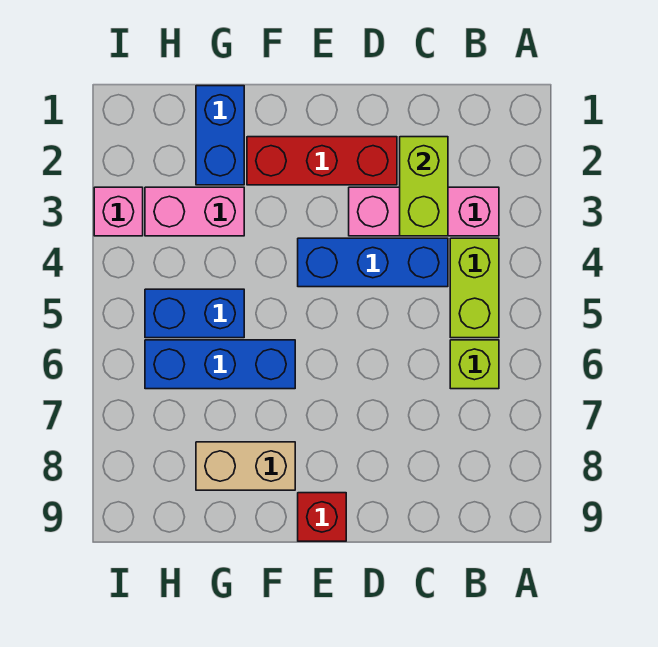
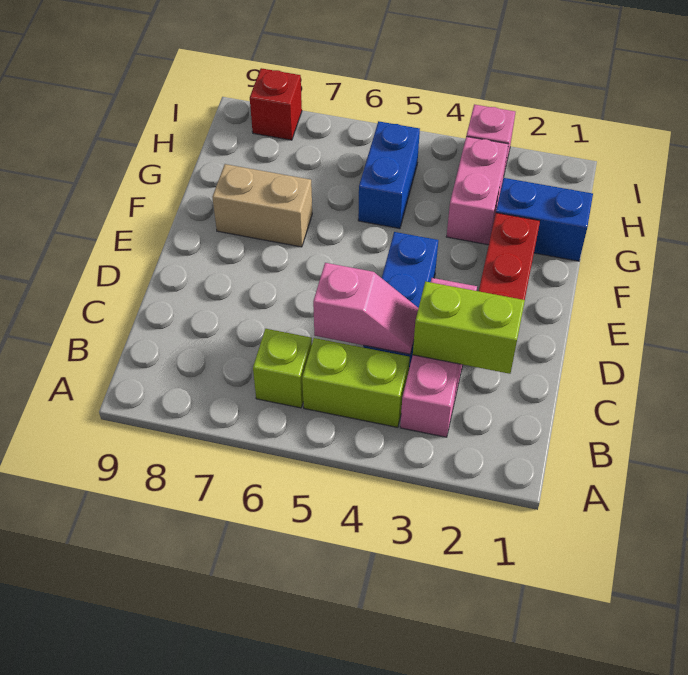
none -> pink slope C4:C5 level 2 top 5
red brick E9 level 1 -> red brick I8 level 1
blue brick F6:H6 level 1 -> none
tan brick F8:G8 level 1 -> tan brick F7:F8 level 1

